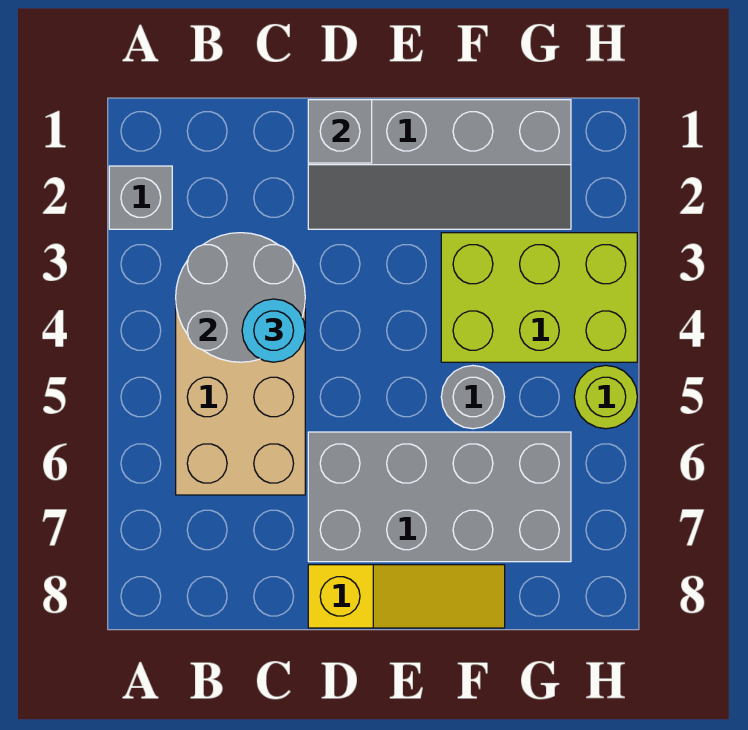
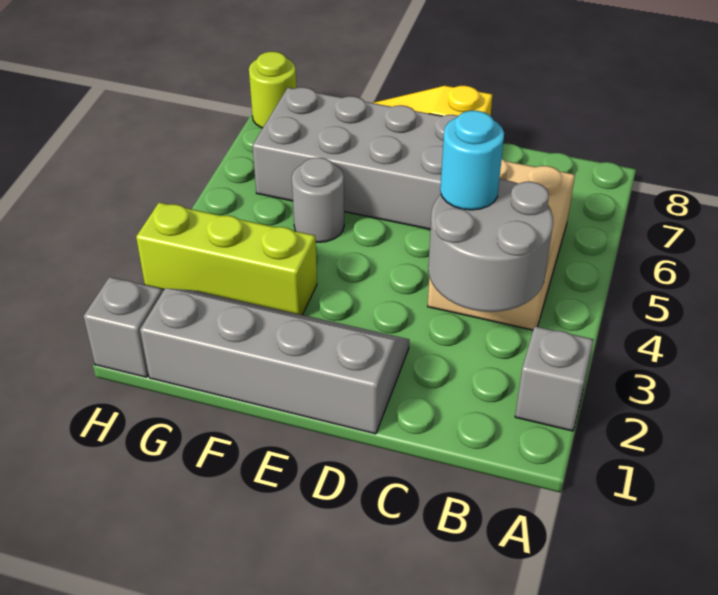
grey brick D1 level 2 -> grey brick H1 level 1
lime brick F3:H4 level 1 -> lime brick F3:H3 level 1
lime round brick H5 level 1 -> lime round brick H8 level 1

